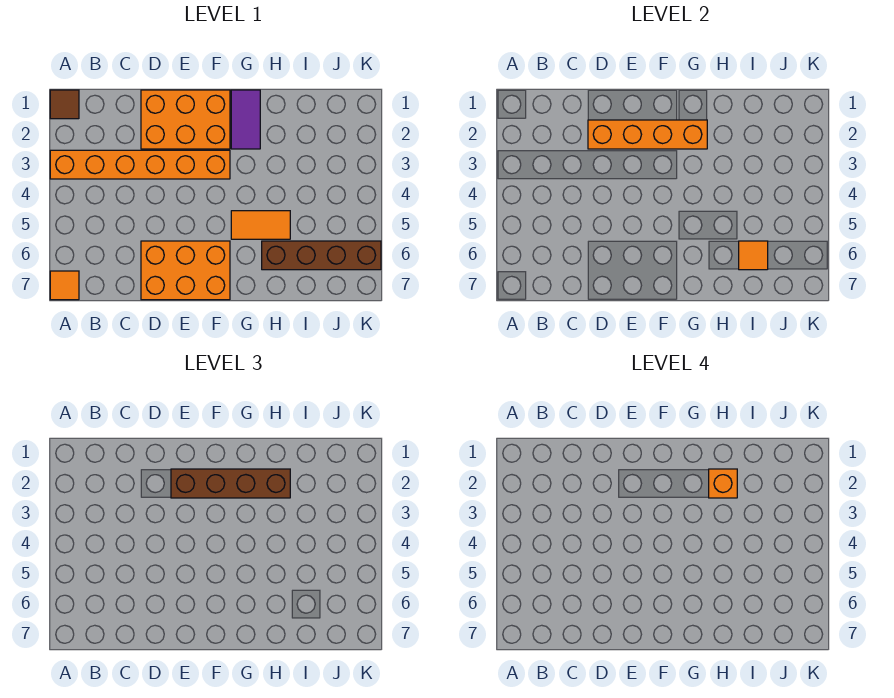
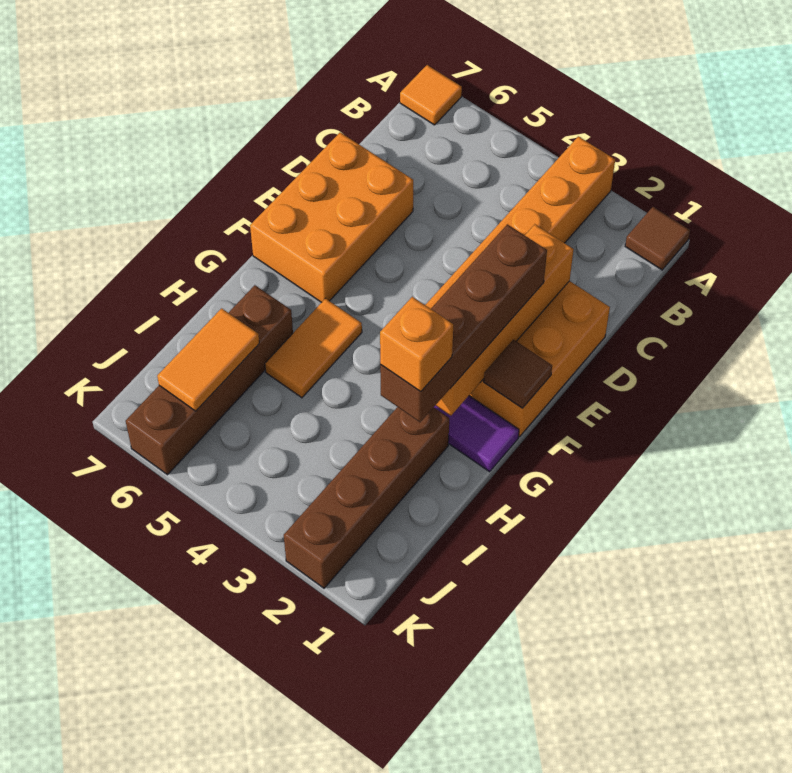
none -> brown tile F1 level 2
none -> brown brick H2:K2 level 1
orange tile I6 level 2 -> orange tile I6:J6 level 2

